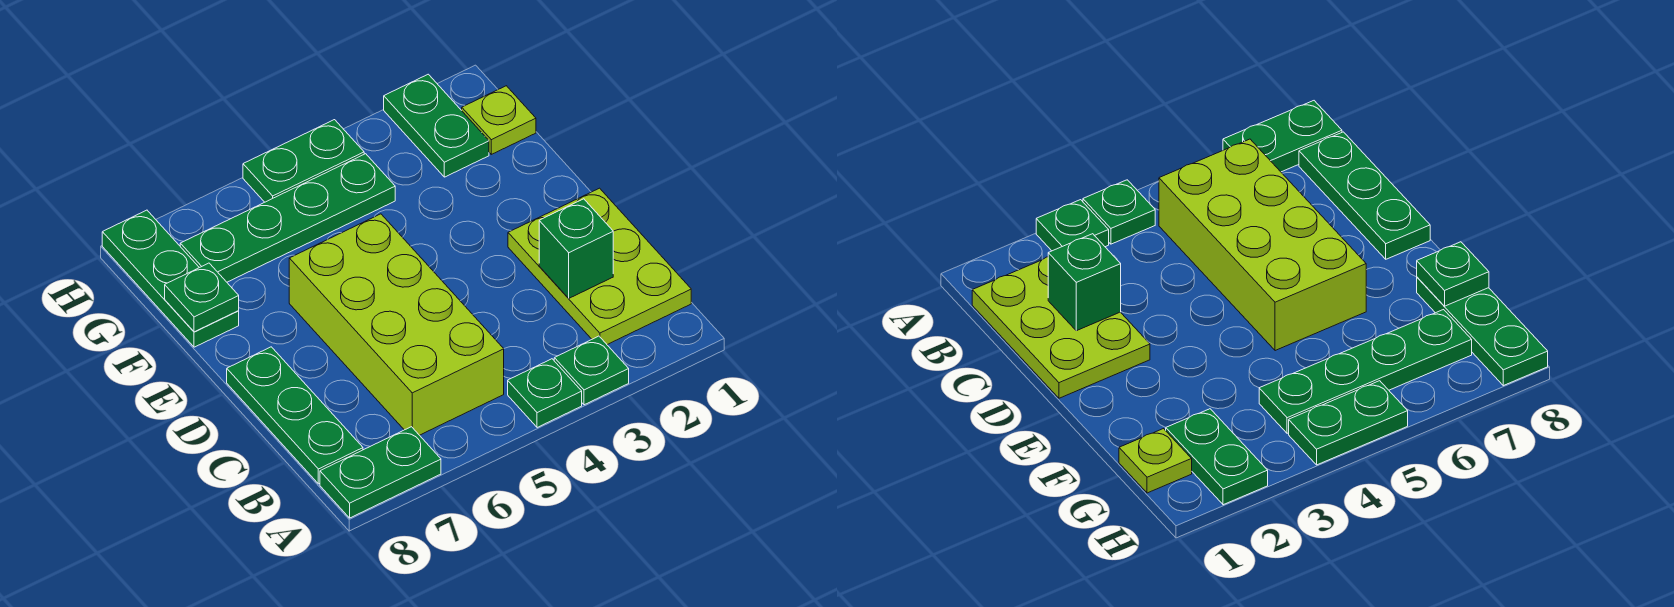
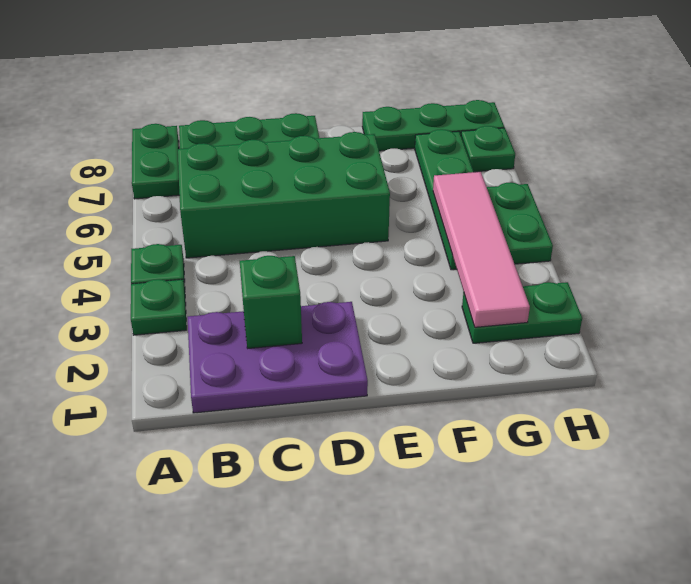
lime plate B1:D2 level 1 -> purple plate B1:D2 level 1
lime brick B5:E6 level 1 -> green brick B5:E6 level 1
green plate F8 level 2 -> green plate H7 level 1
lime plate G1 level 1 -> none
none -> pink tile G2:G5 level 2

